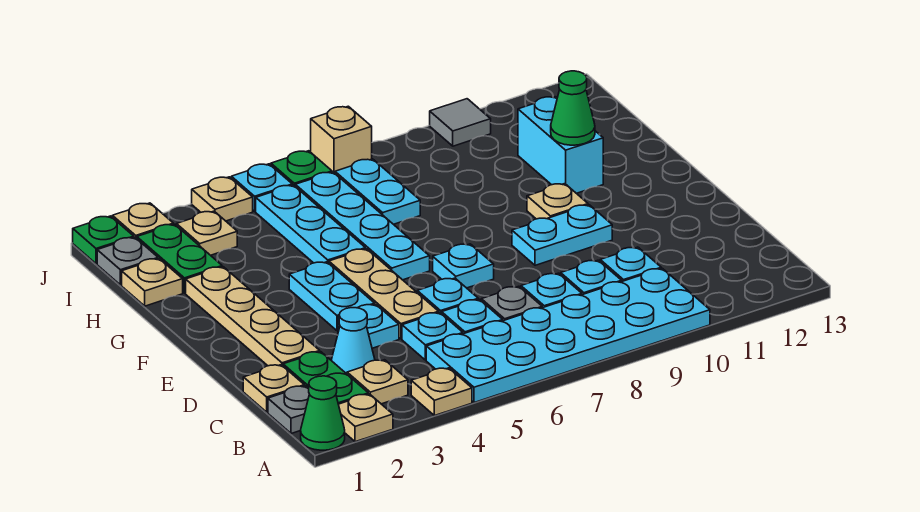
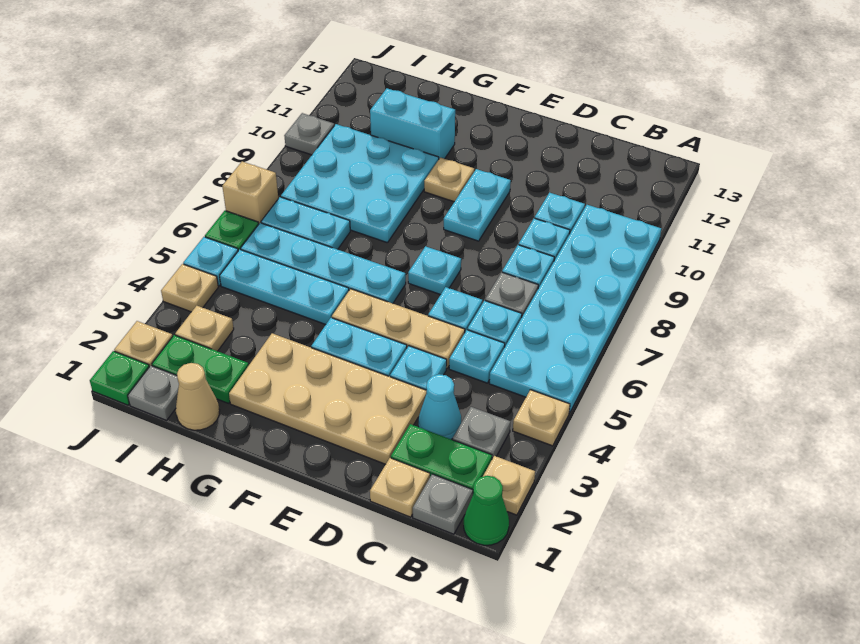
tan plate B3 level 1 -> grey plate B3 level 1
tan plate D2:G2 level 1 -> tan plate D2:G3 level 1
none -> cyan plate G8:I10 level 1
green cone G11 level 2 -> none
tan plate H1 level 1 -> tan cone H1 level 1
grey tile J10 level 1 -> grey plate J10 level 1

